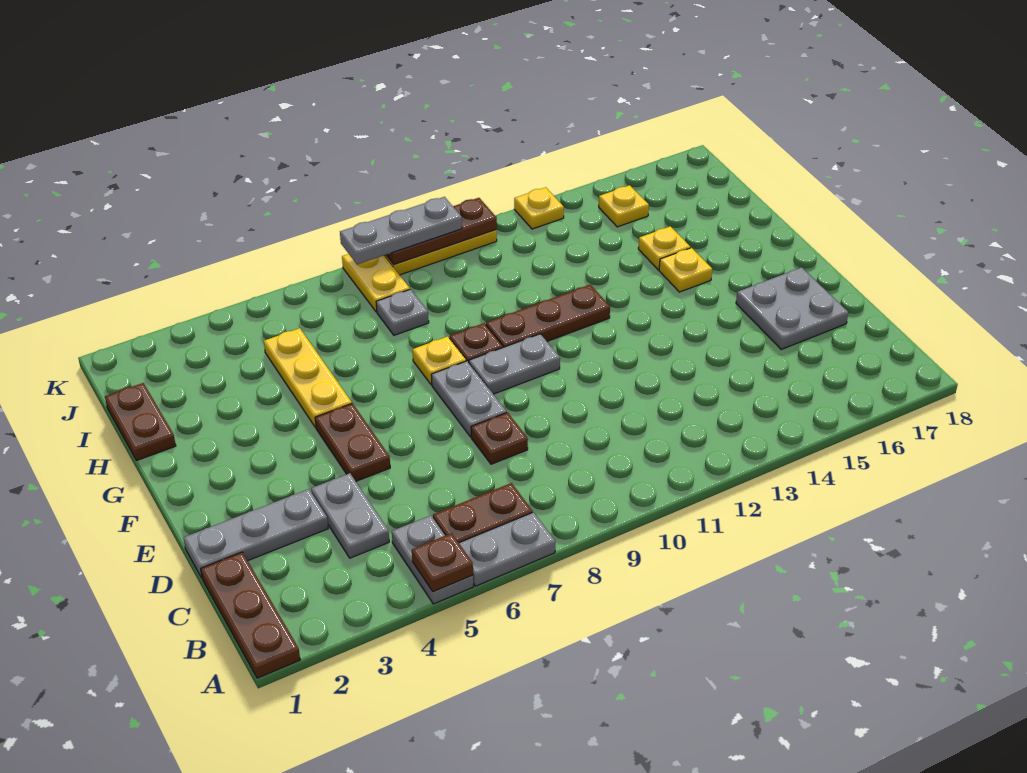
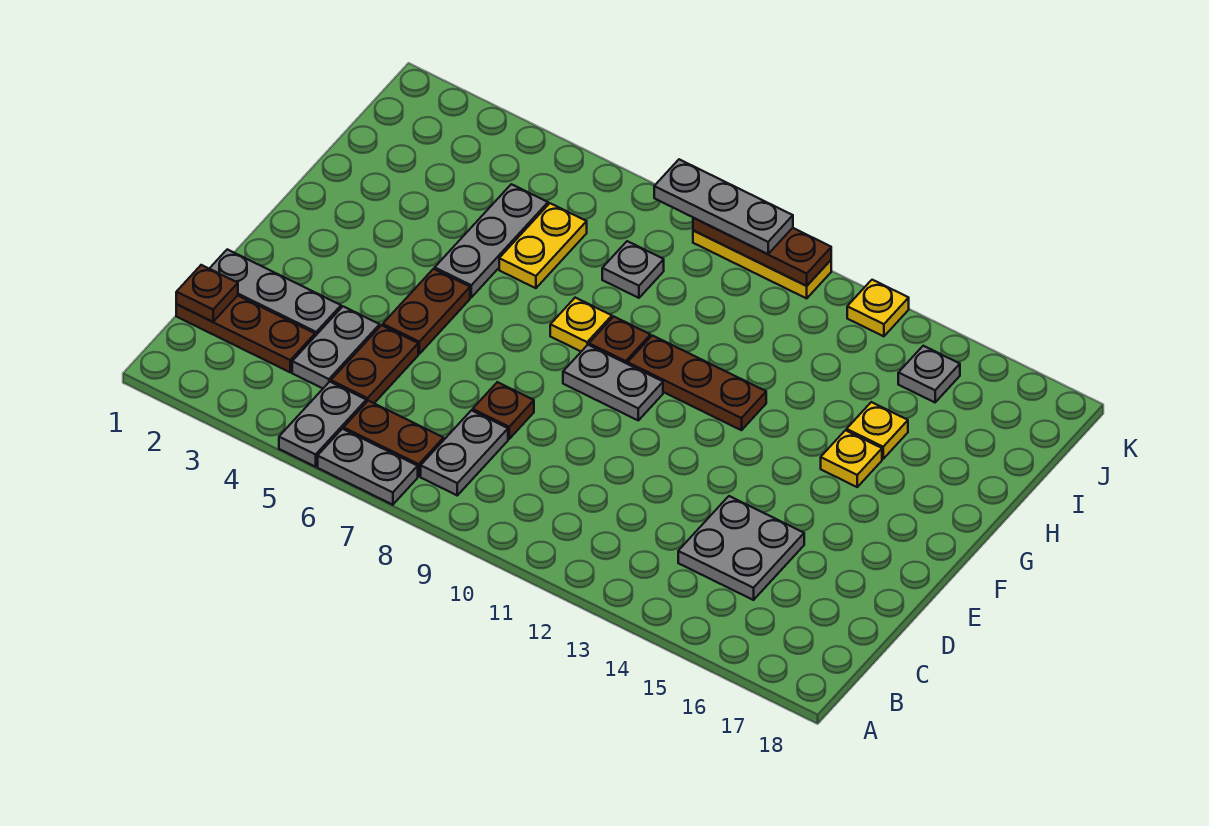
brown plate A1:C1 level 1 -> brown plate C1:C3 level 1
brown plate A5 level 2 -> brown plate C1 level 2
grey plate D16:E17 level 1 -> grey plate C14:D15 level 1
grey plate E8:F8 level 1 -> grey plate B8:C8 level 1
yellow plate G5:I5 level 1 -> grey plate G5:I5 level 1
brown plate H1:I1 level 1 -> brown plate C5:D5 level 1
yellow plate J8:K8 level 1 -> yellow plate H6:I6 level 1
yellow plate J15 level 1 -> grey plate J15 level 1

